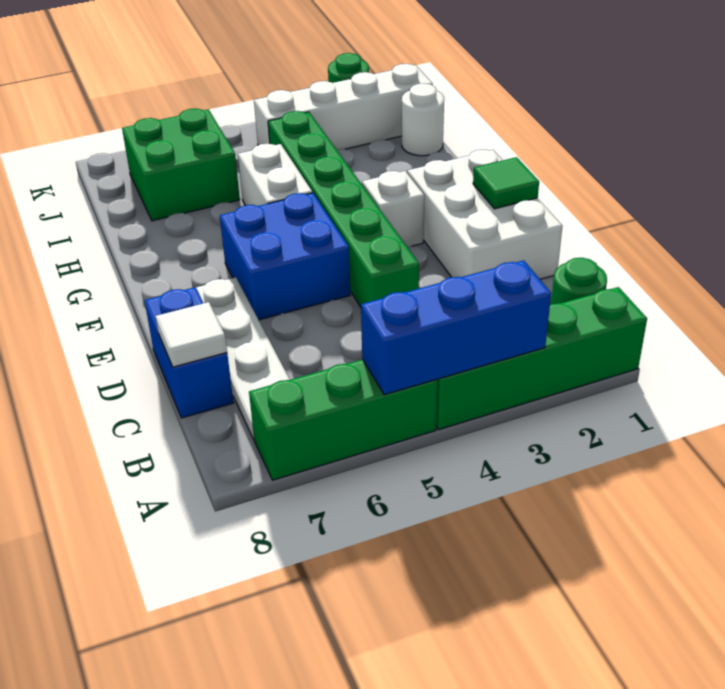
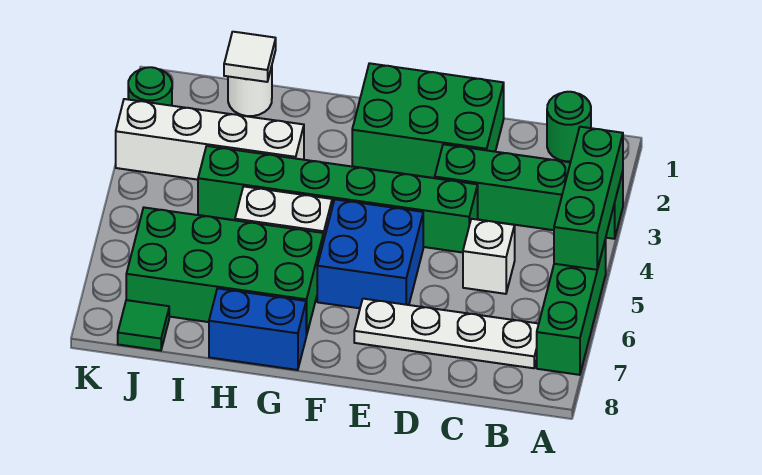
green brick A1:A4 level 1 -> green brick A3:D3 level 1
blue brick A3:A5 level 2 -> green brick A3:A5 level 2
blue brick C8:D8 level 1 -> blue brick G8:H8 level 1
white tile C8 level 2 -> white tile I1 level 2
white brick D1:F2 level 1 -> green brick D1:F2 level 1
green tile E1 level 2 -> green tile J8 level 1
white brick F3 level 1 -> white brick C5 level 1
green brick I6:J7 level 1 -> green brick G6:J7 level 1
white brick J1:J4 level 1 -> white brick H3:K3 level 1

